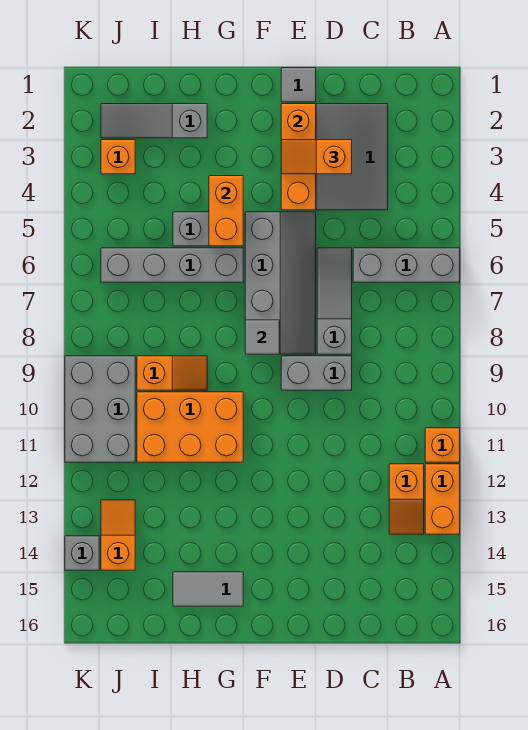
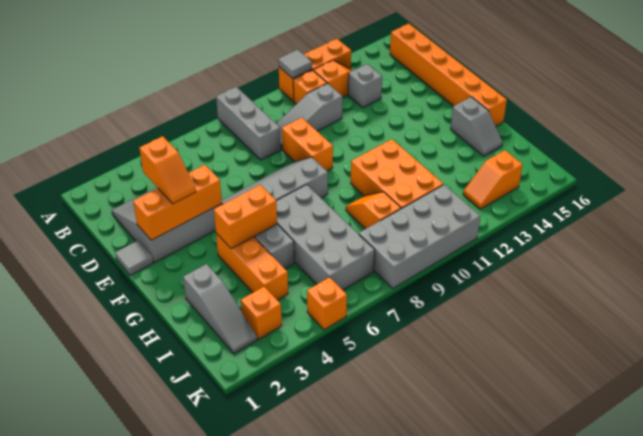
grey brick A6:C6 level 1 -> grey brick A8:C8 level 1
none -> orange brick B11 level 1
none -> orange brick B16:G16 level 1
grey slope D6:D8 level 1 top 8 -> grey slope C9:C11 level 1 top 11
grey brick D9:E9 level 1 -> orange brick D9:E9 level 1
grey tile F8 level 2 -> grey tile A11 level 2
none -> orange brick G4:I4 level 1
grey brick G6:J6 level 1 -> grey brick G6:J7 level 1
grey tile G15:H15 level 1 -> grey slope G15:H15 level 1 top G
grey brick J9:K11 level 1 -> grey brick J8:K11 level 1
none -> orange brick K5 level 1
grey brick K14 level 1 -> grey brick C13 level 1

